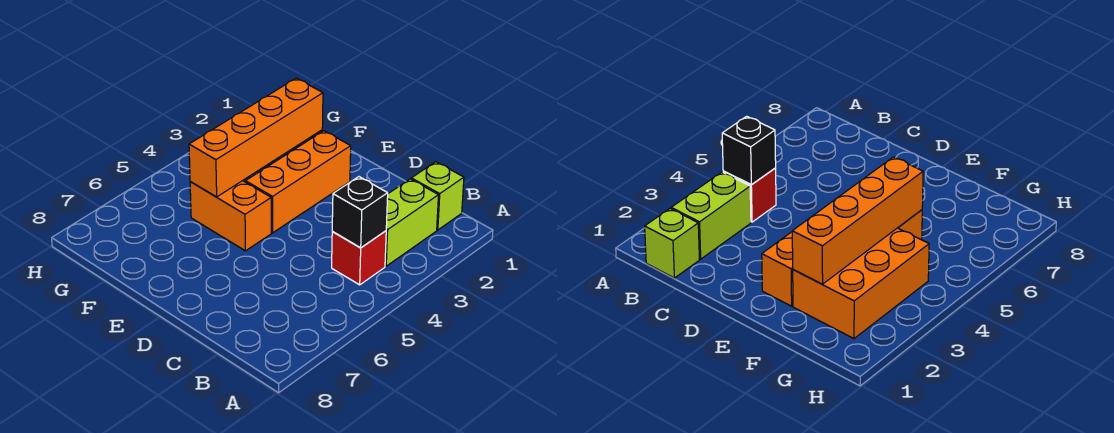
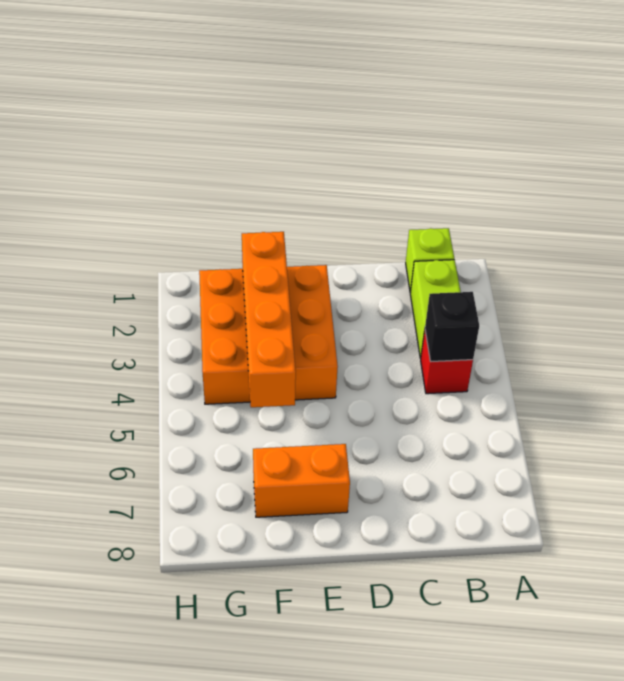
orange brick E5:F5 level 1 -> orange brick E7:F7 level 1

